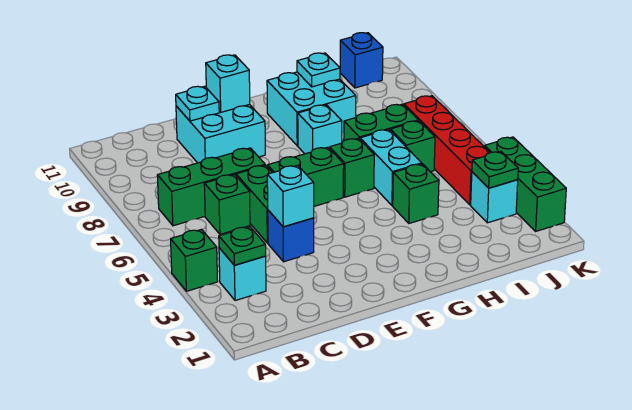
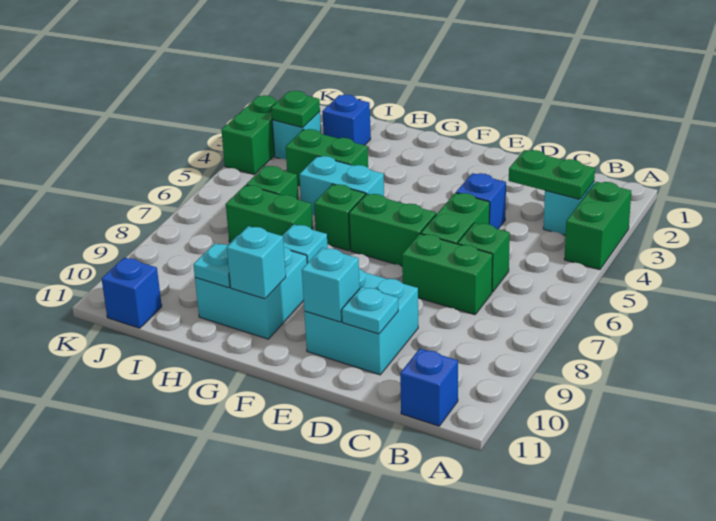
green brick A4 level 1 -> green brick A3:A4 level 1
green plate B3 level 2 -> green plate B3:C3 level 2
green brick B7:D7 level 1 -> green brick C7:D7 level 1
none -> blue brick B11 level 1
cyan brick D4 level 2 -> cyan brick G10 level 2
green brick H4 level 1 -> green brick H4:I4 level 1
cyan brick H5:H6 level 1 -> cyan brick G5:H5 level 1
none -> blue brick I2 level 1
red brick J4:J7 level 1 -> none
green brick K2:K4 level 1 -> green brick K3:K4 level 1

